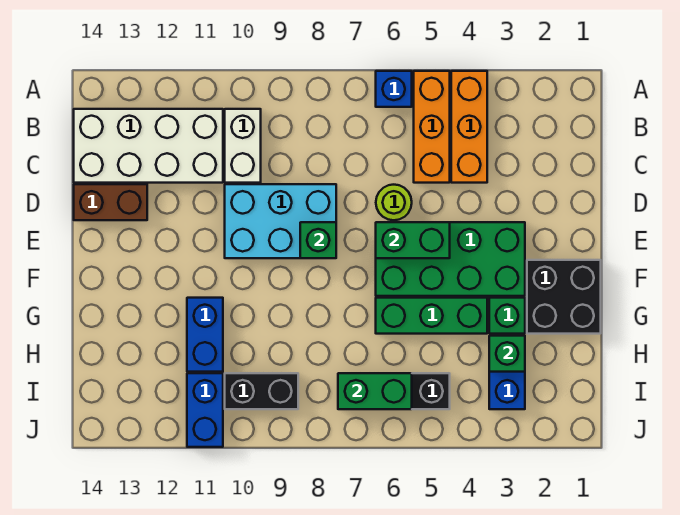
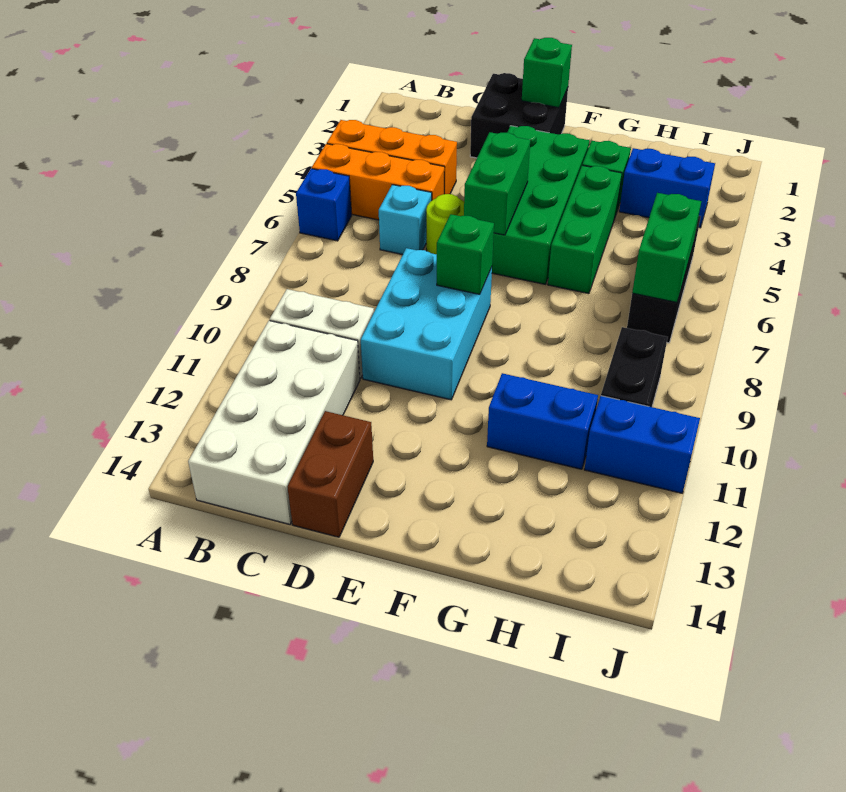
none -> cyan brick C6 level 1
black brick F1:G2 level 1 -> black brick D1:E2 level 1
green brick H3 level 2 -> green brick E1 level 2

